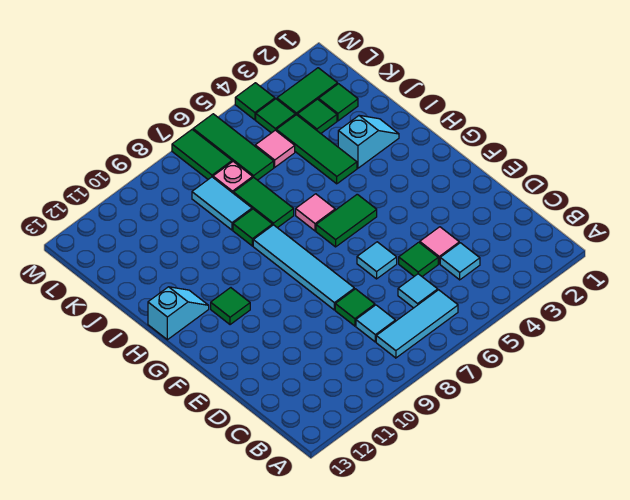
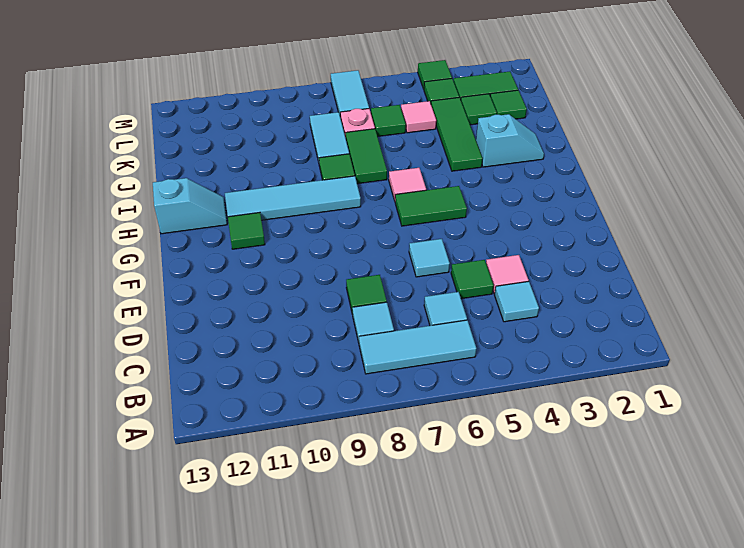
cyan tile E8:H8 level 1 -> cyan tile H8:H11 level 1
green tile K6:M6 level 1 -> green tile K6 level 1
green tile L7:M7 level 1 -> cyan tile L7:M7 level 1

